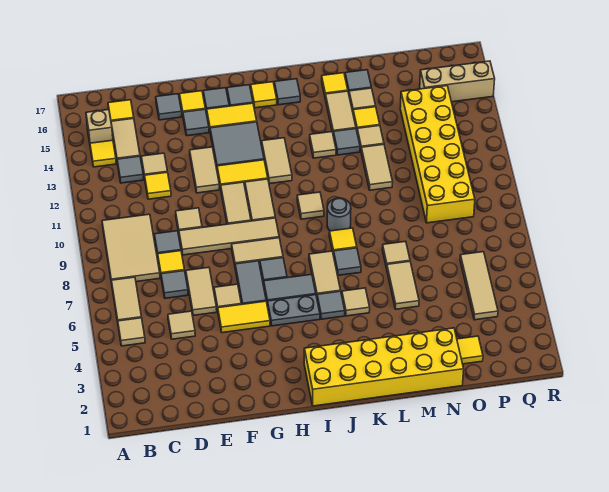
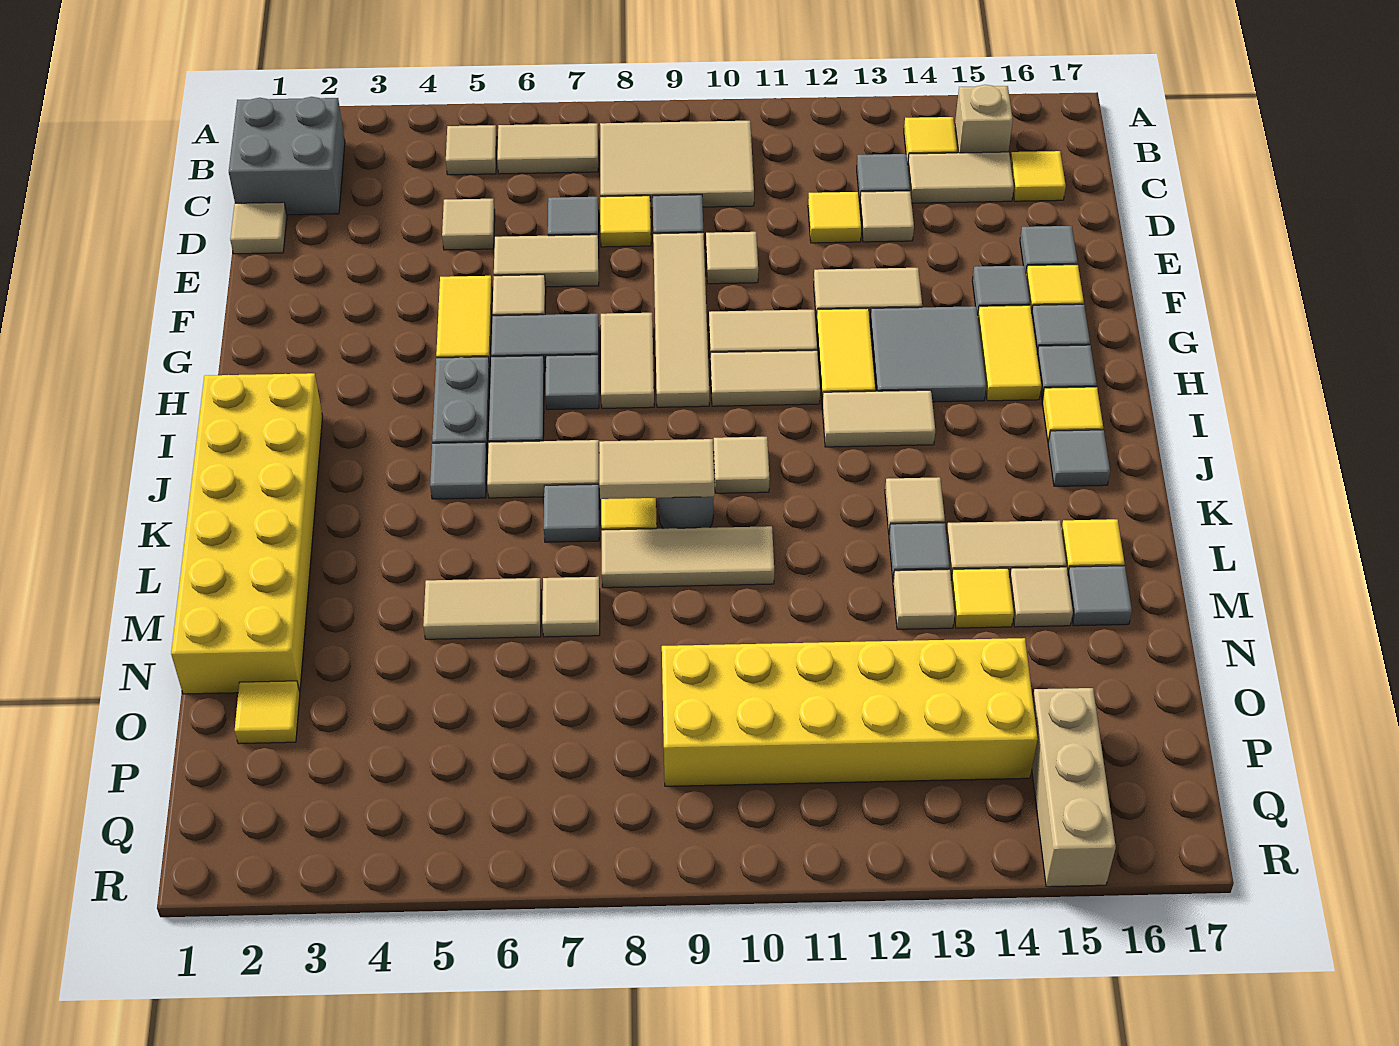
none -> grey brick B1:C2 level 1
tan tile K5 level 1 -> tan tile D1 level 1
tan tile M11:M12 level 1 -> tan tile K8:K9 level 2
tan tile P4:P6 level 1 -> tan tile L8:L10 level 1

